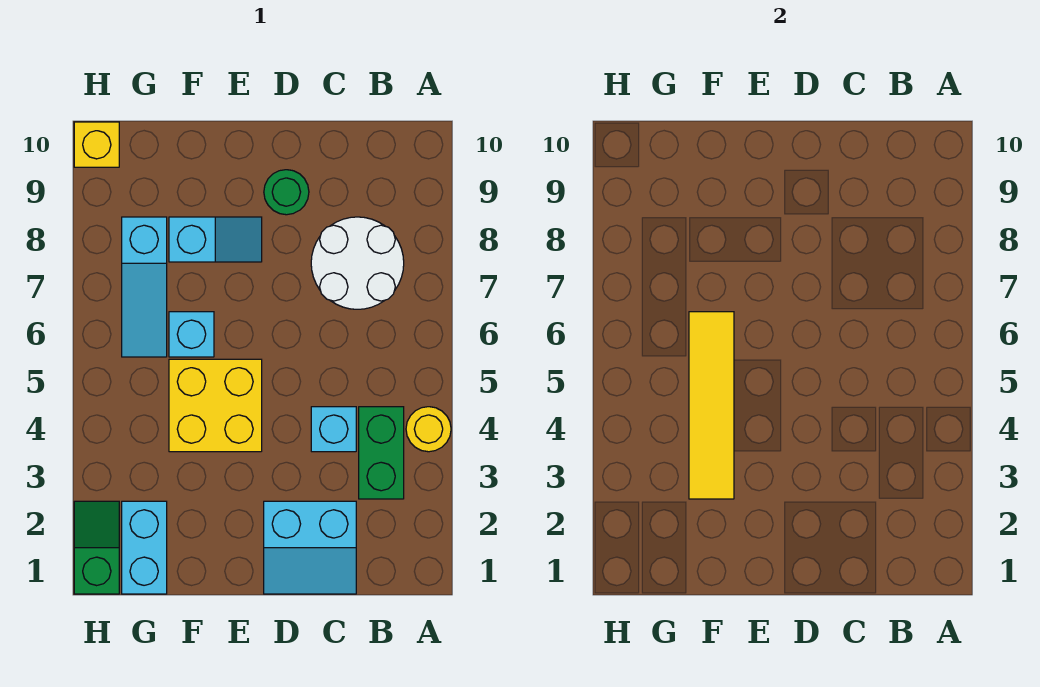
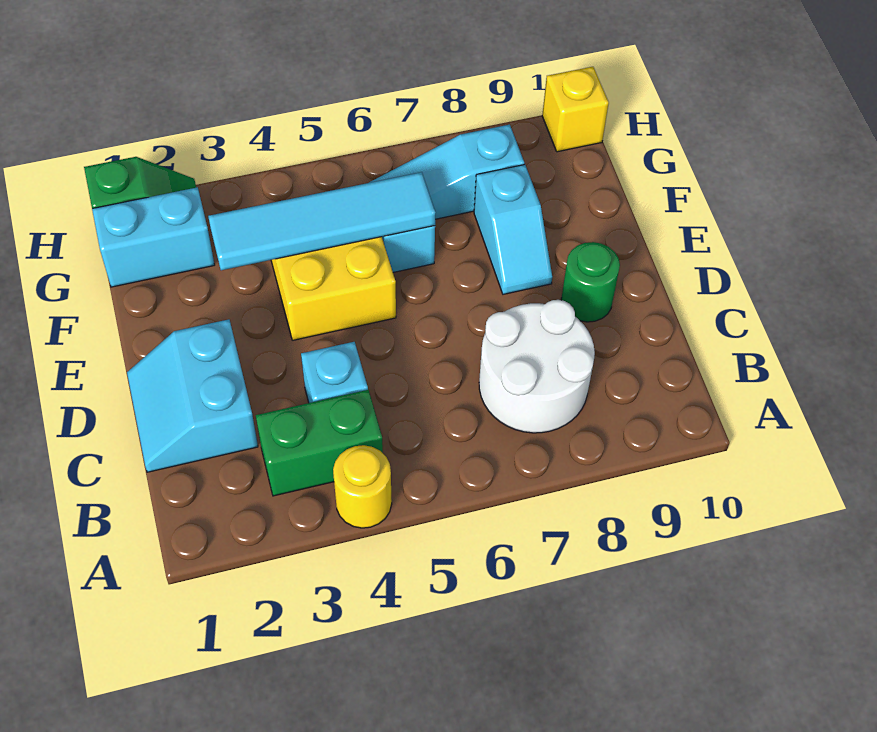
yellow tile F3:F6 level 2 -> cyan tile F3:F6 level 2

